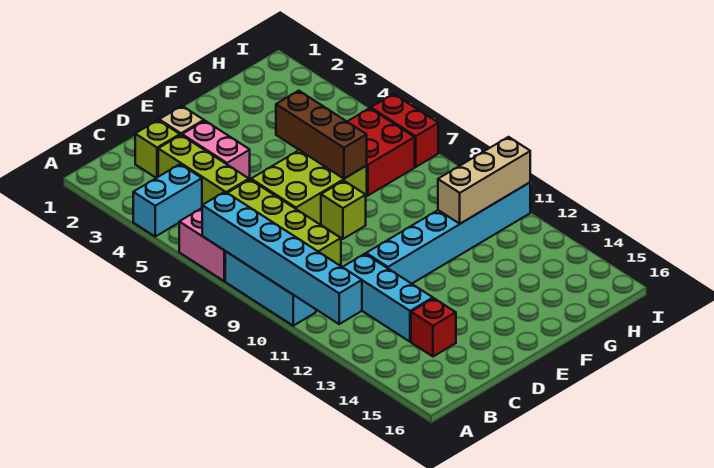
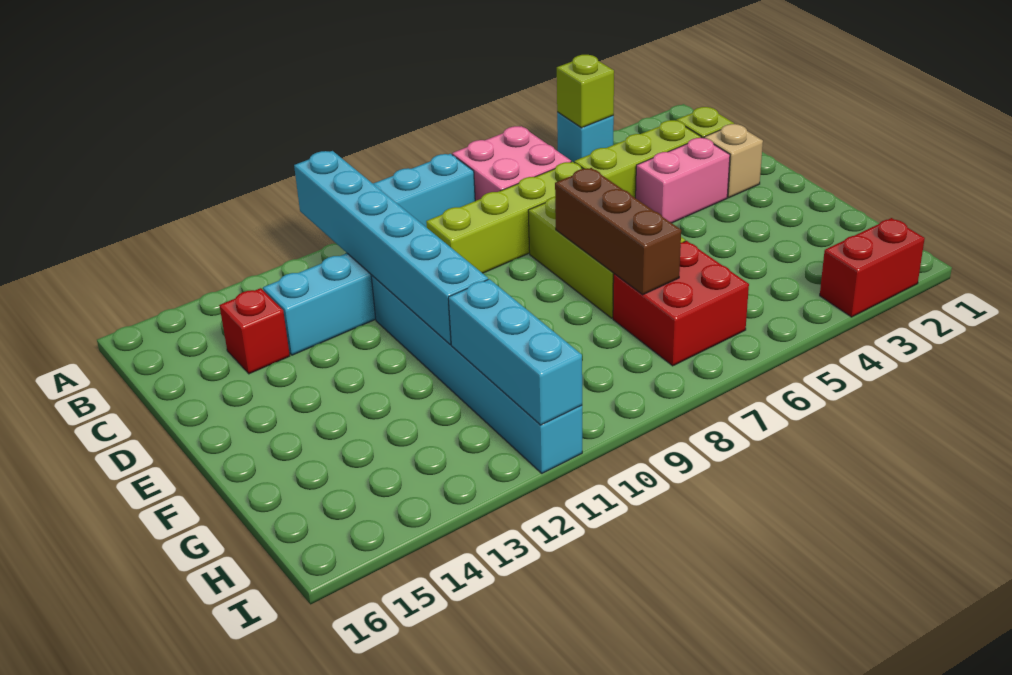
cyan brick A4:B4 level 1 -> cyan brick A4 level 1
cyan brick A7:A12 level 2 -> cyan brick A11:F11 level 2
lime brick E8 level 1 -> lime brick A4 level 2
brown brick F5:F7 level 2 -> brown brick E7:G7 level 2
tan brick G11:I11 level 2 -> cyan brick G11:I11 level 2
red brick I6:I7 level 1 -> red brick I2:I3 level 1

